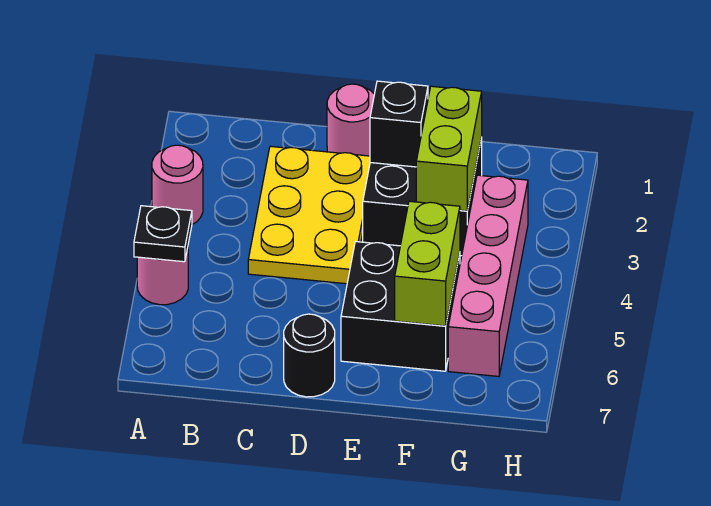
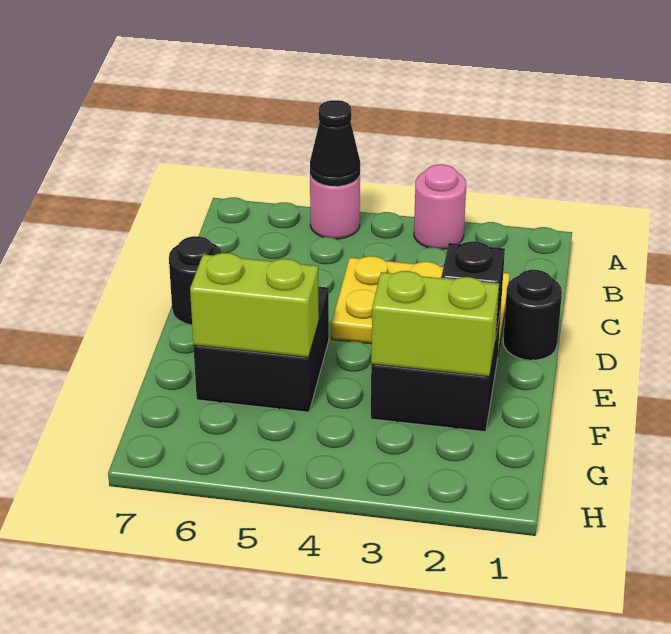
black plate A5 level 2 -> black cone A5 level 2
pink round brick D1 level 1 -> black round brick D1 level 1
pink brick G3:G6 level 1 -> none

